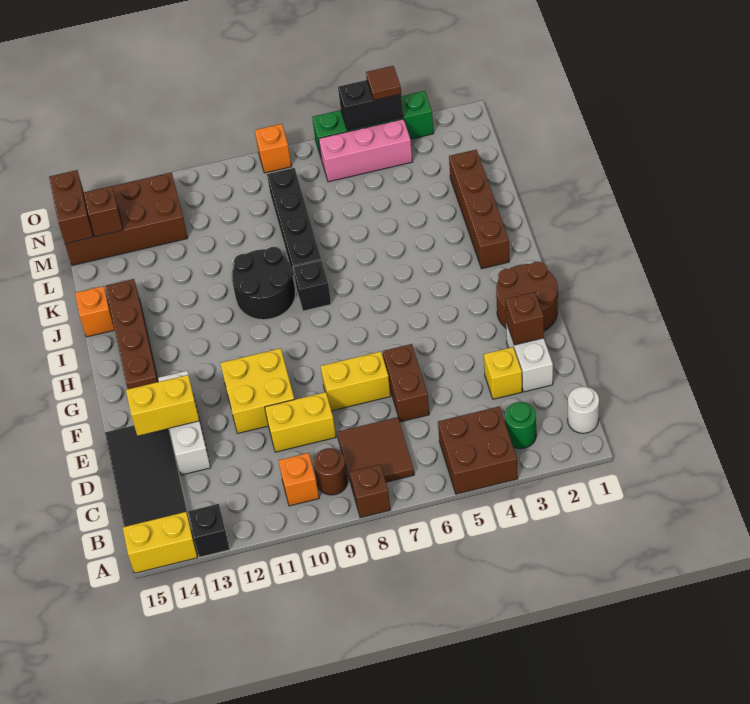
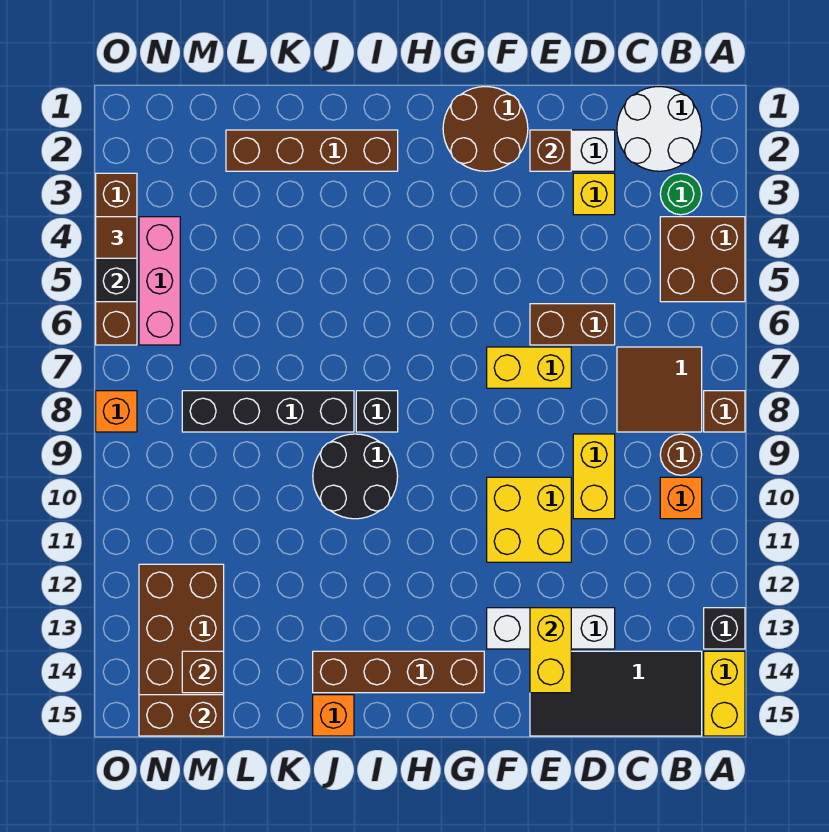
white round brick B1 level 1 -> white round brick B1:C2 level 1
yellow brick E7:E8 level 1 -> yellow brick E7:F7 level 1
green brick O3:O6 level 1 -> brown brick O3:O6 level 1

